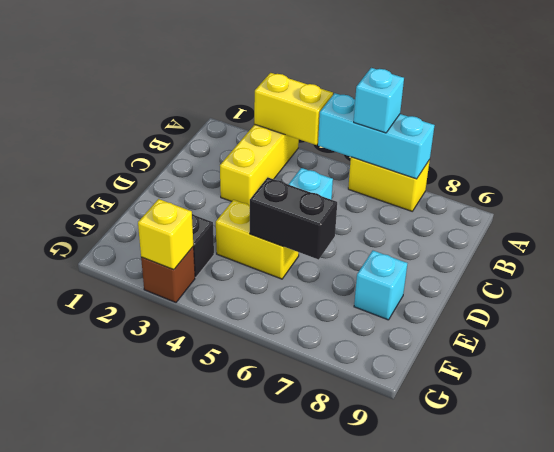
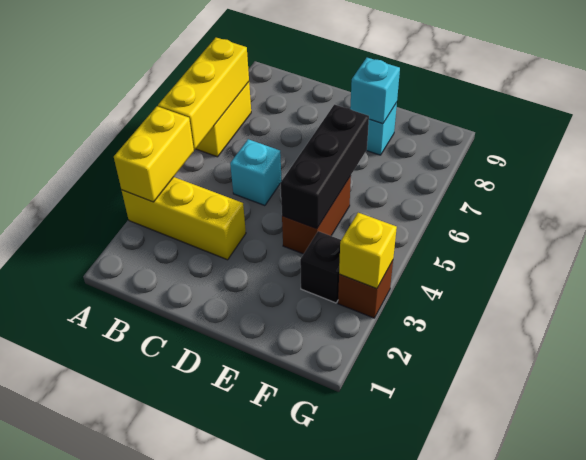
cyan brick A5:A7 level 2 -> yellow brick A5:A7 level 2
cyan brick A6 level 3 -> cyan brick E8 level 2
yellow brick E4:E5 level 1 -> brown brick E4:E5 level 1
black brick E5:E6 level 2 -> black brick E4:E6 level 2

